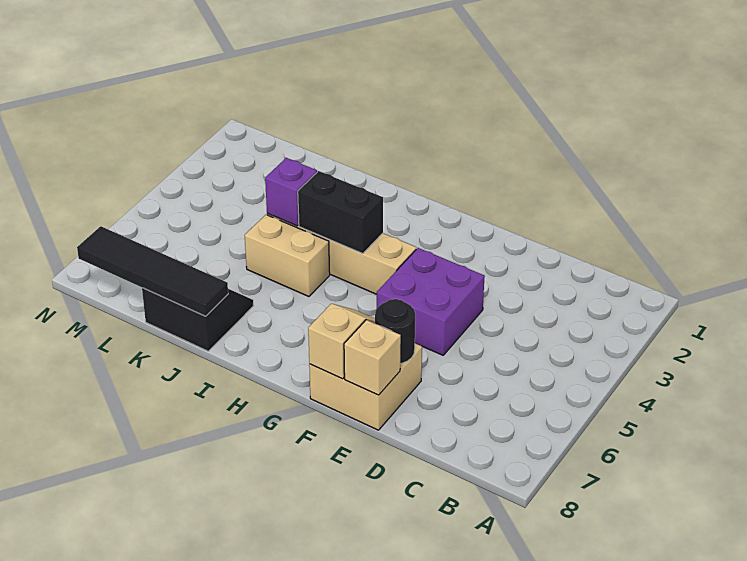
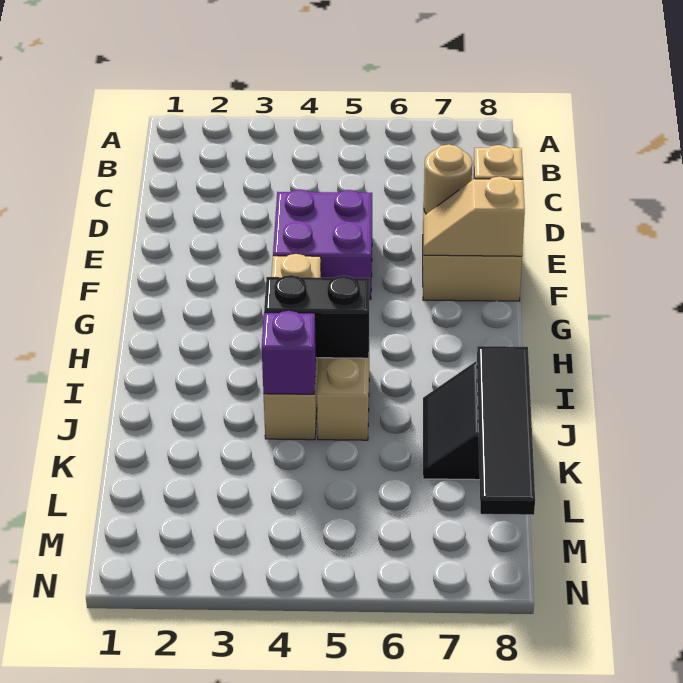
black round brick E7 level 2 -> tan round brick E7 level 2
black brick H4:I4 level 2 -> black brick I4:I5 level 2

